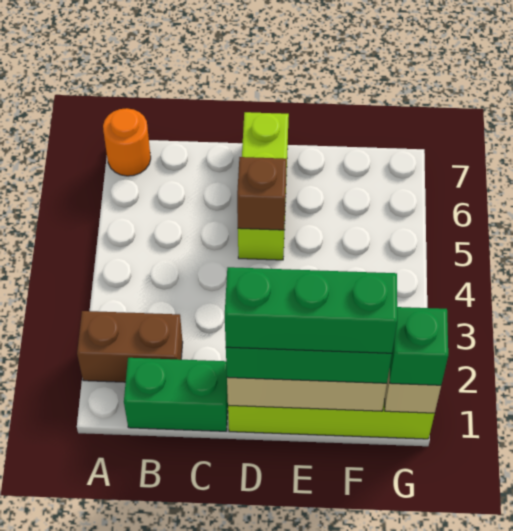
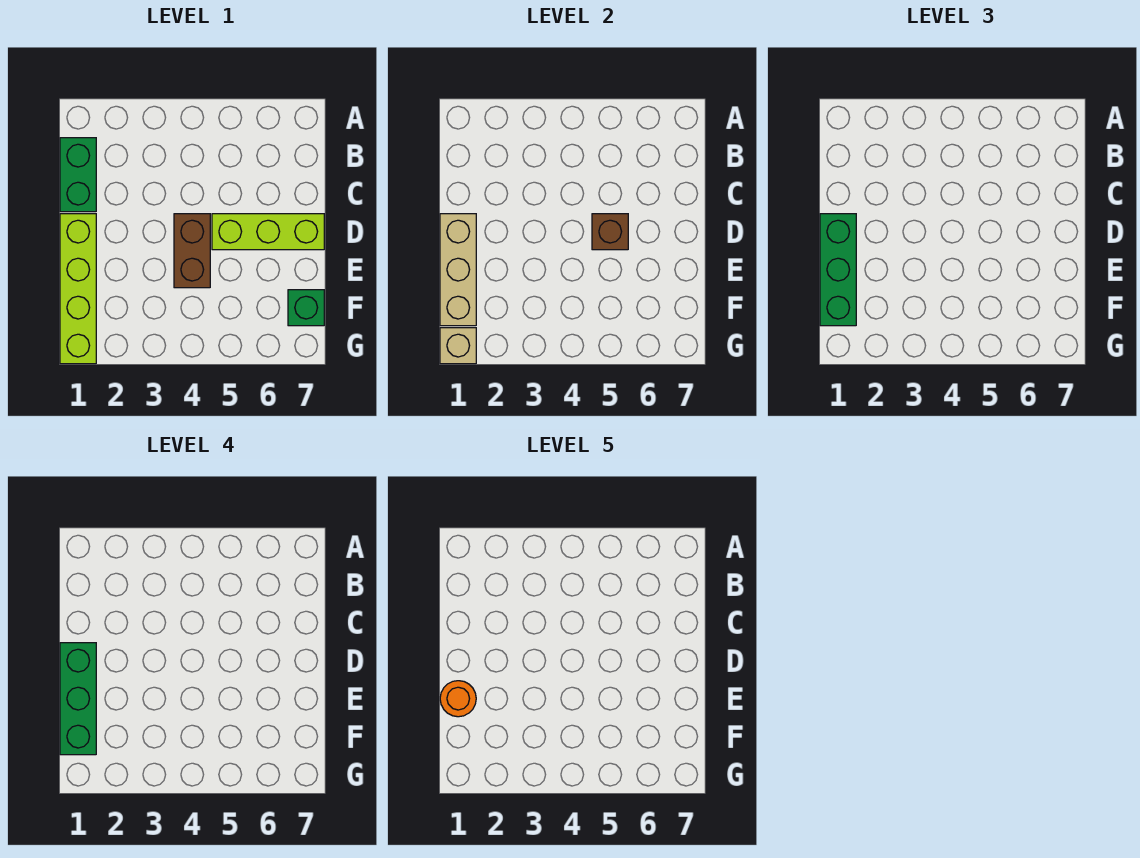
brown brick A2:B2 level 1 -> brown brick D4:E4 level 1
orange round brick A7 level 1 -> orange round brick E1 level 5
green brick G1 level 3 -> green brick F7 level 1

